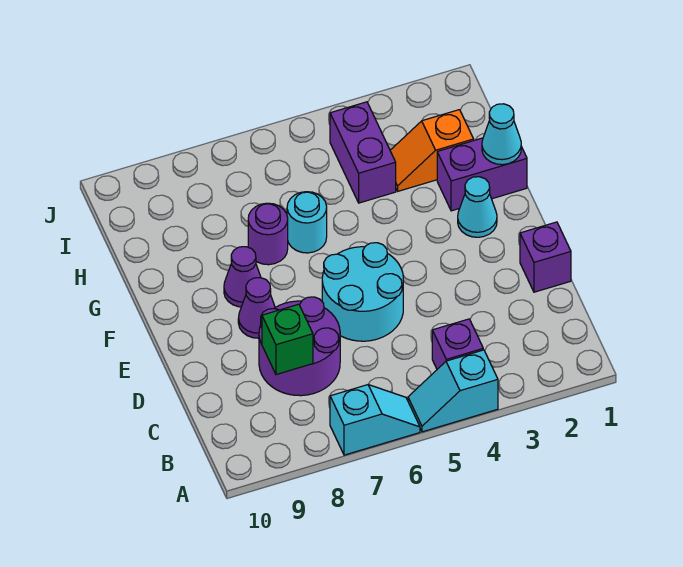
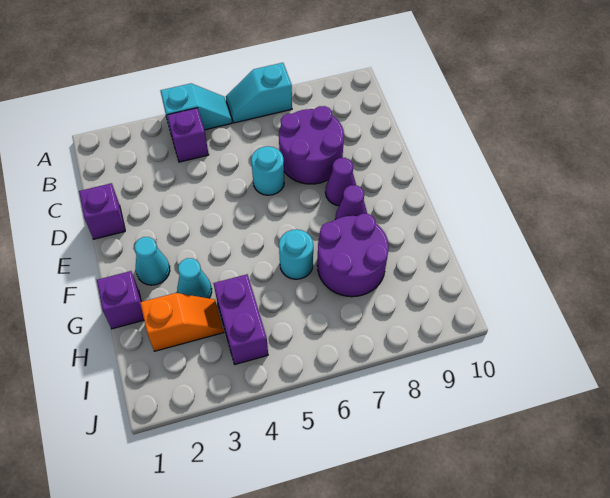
green brick C8 level 2 -> none
cyan round brick D5:E6 level 1 -> cyan round brick D6 level 1
purple brick G1:G2 level 1 -> purple brick G1 level 1
cyan cone G1 level 2 -> cyan cone G3 level 1
purple round brick G7 level 1 -> purple round brick G7:H8 level 1

